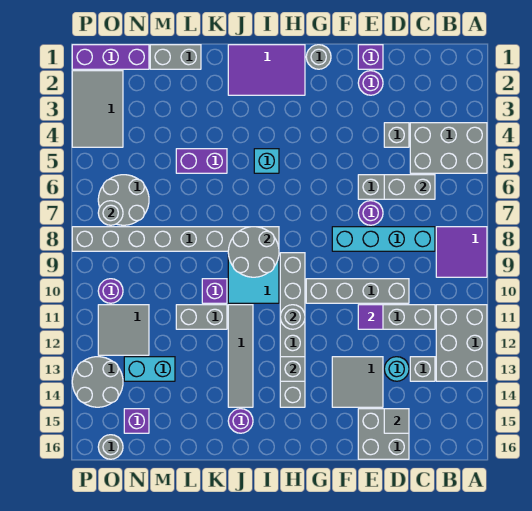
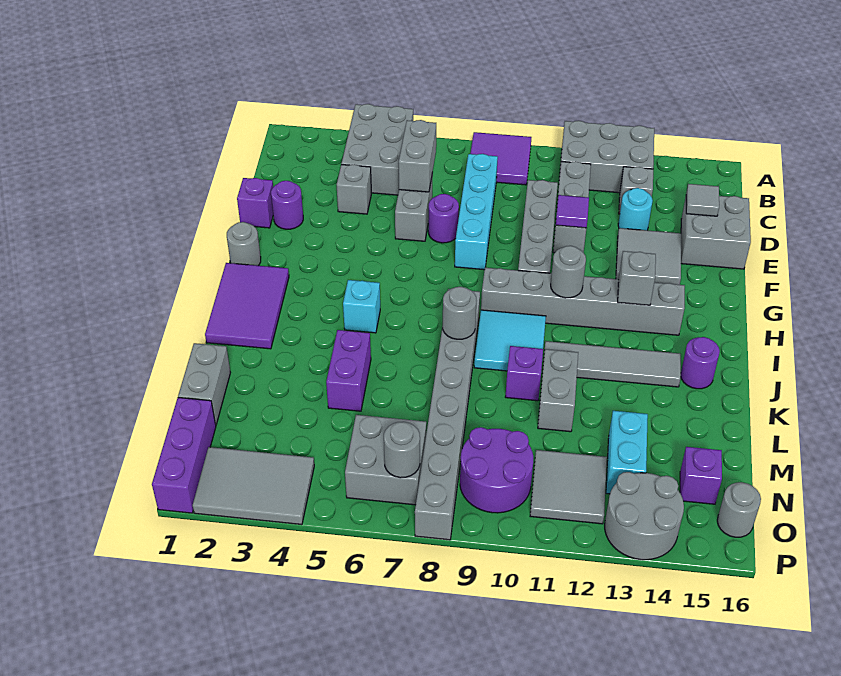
grey round brick I8:J9 level 2 -> grey round brick J8 level 2
grey round brick N6:O7 level 1 -> grey brick N6:O7 level 1
purple round brick O10 level 1 -> purple round brick N9:O10 level 1

